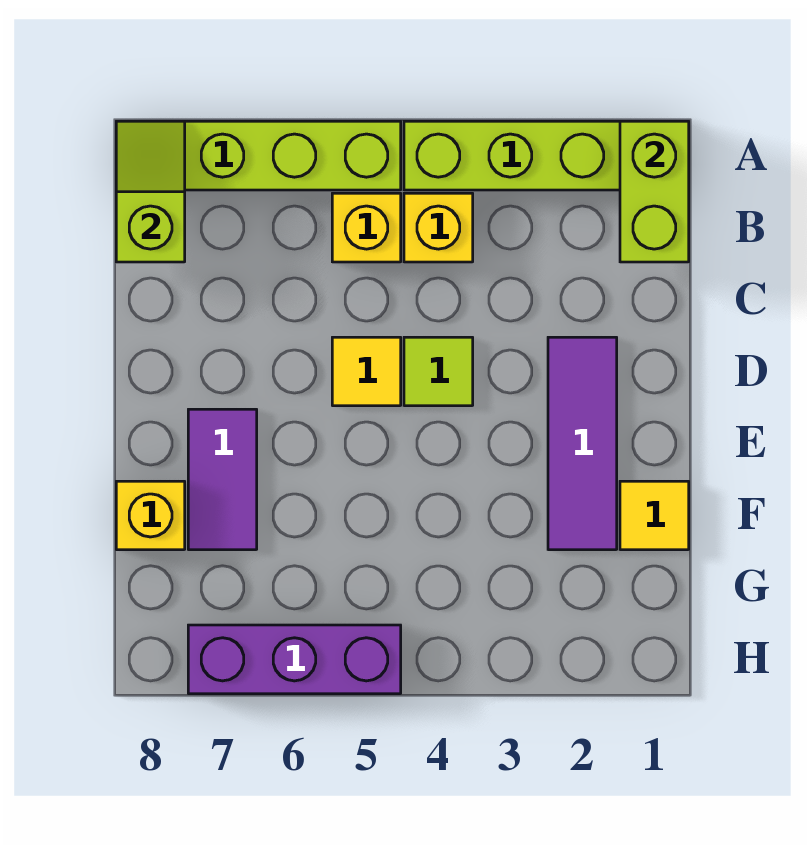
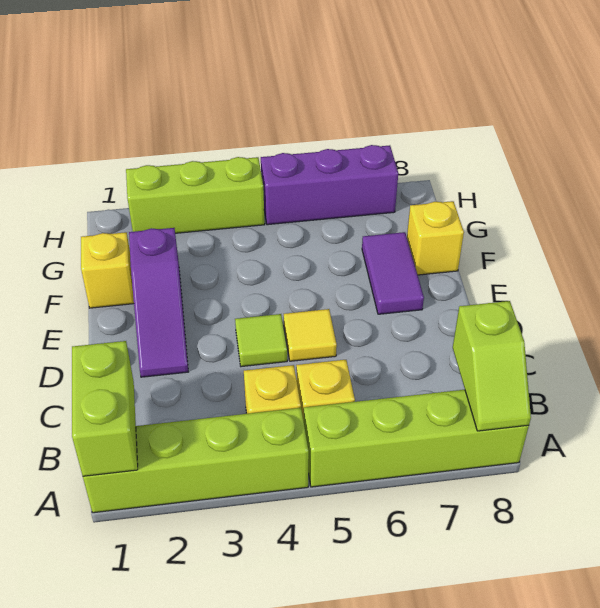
purple tile D2:F2 level 1 -> purple slope D2:F2 level 1 top F
yellow tile F1 level 1 -> yellow brick F1 level 1
none -> lime brick H2:H4 level 1

